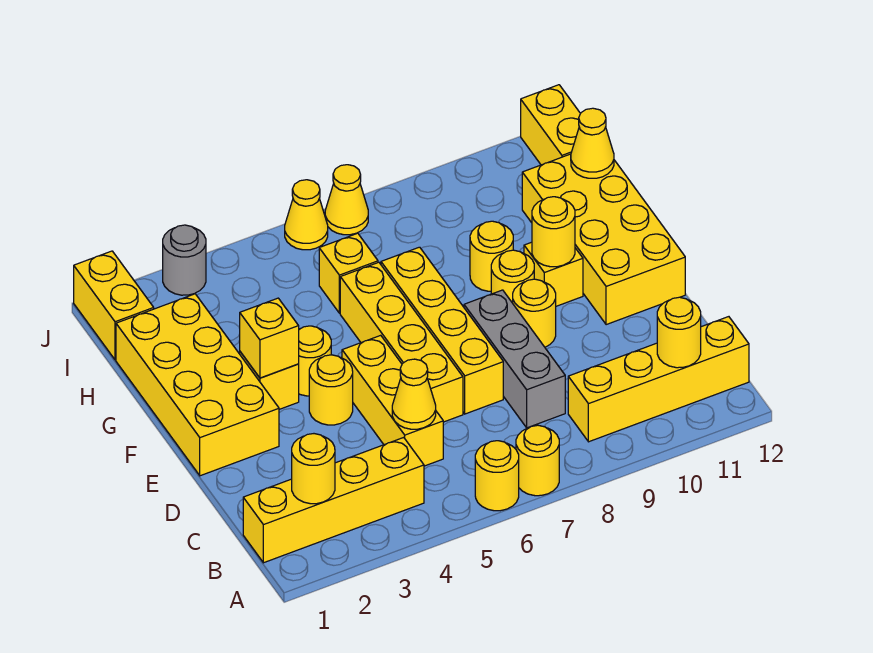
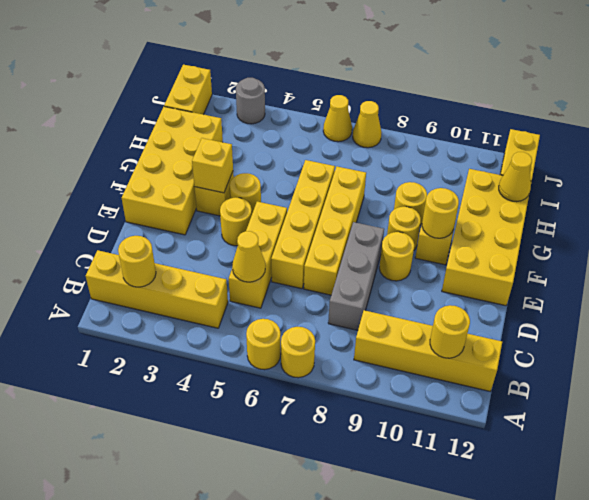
yellow brick H6 level 1 -> none

